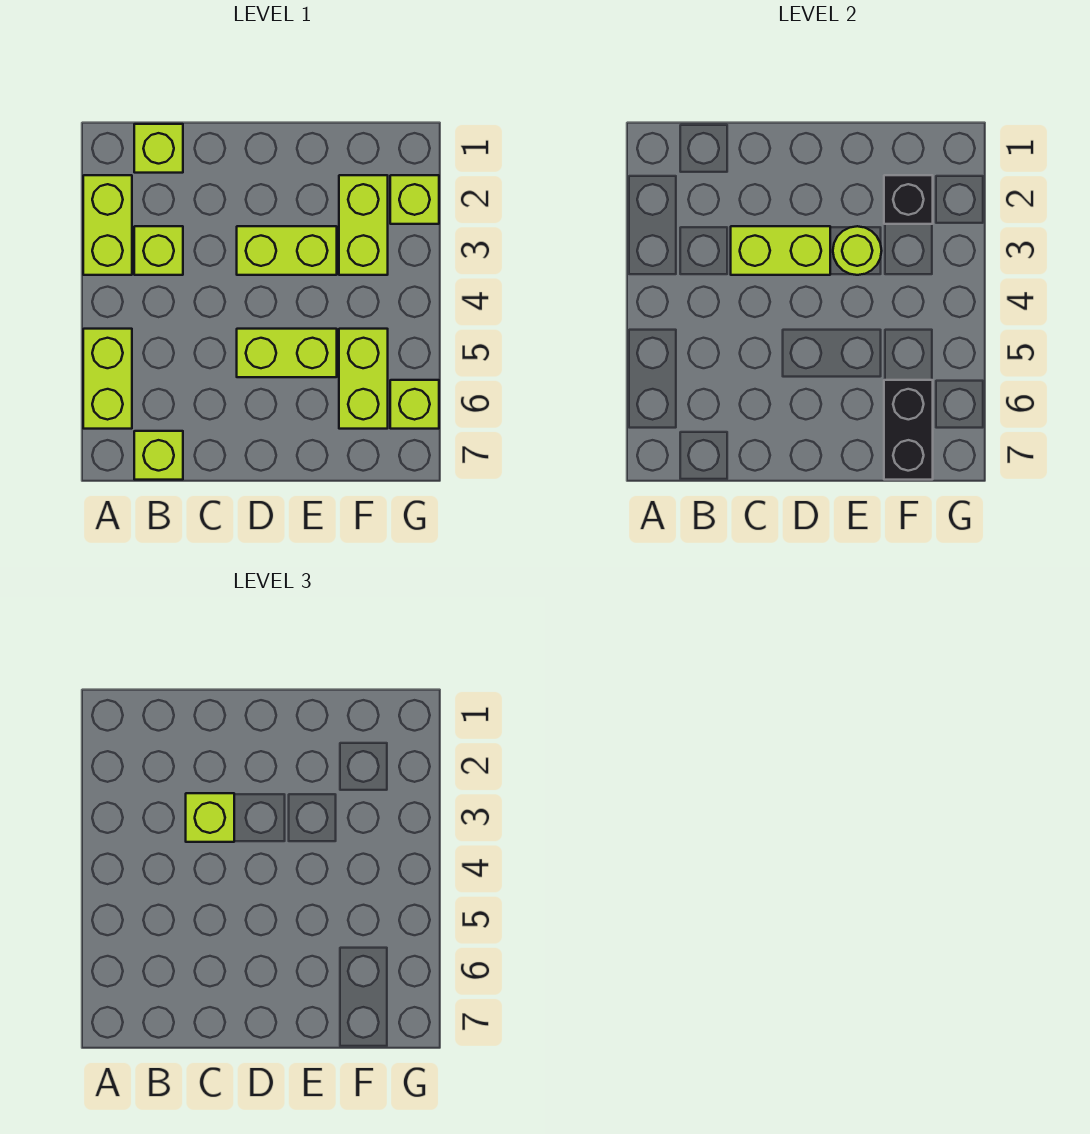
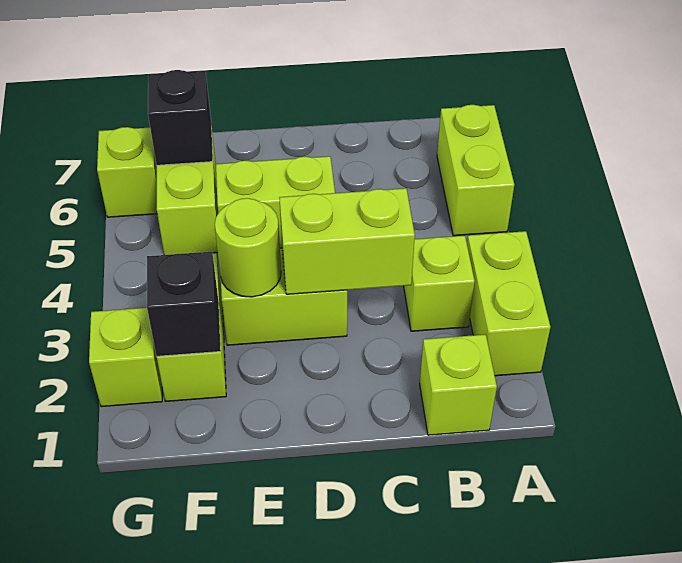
lime brick B7 level 1 -> none
lime brick C3 level 3 -> none
black brick F6:F7 level 2 -> black brick F6 level 2

